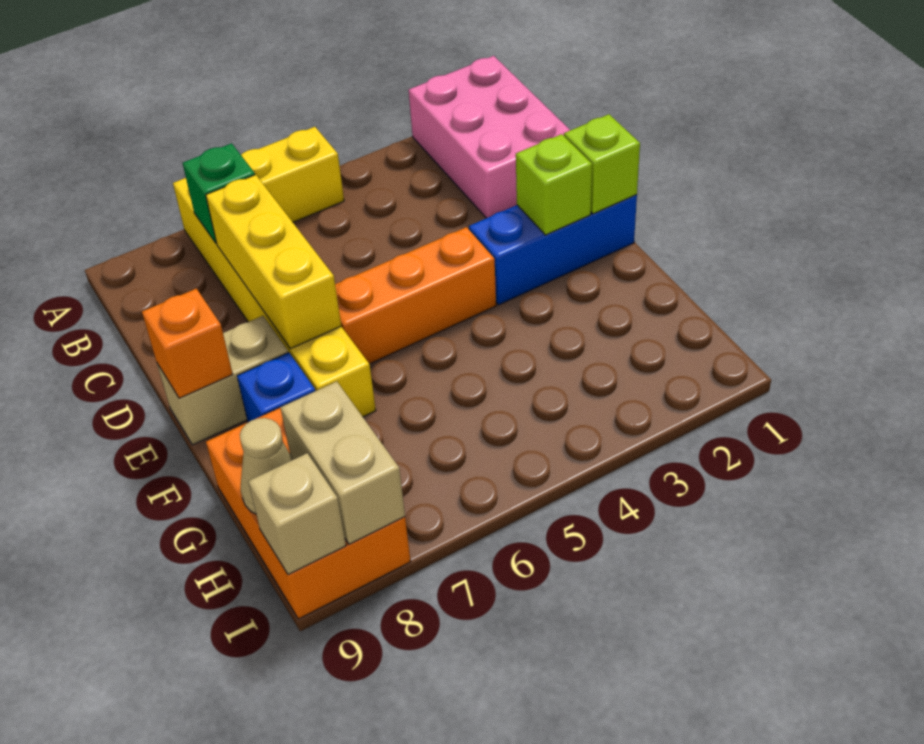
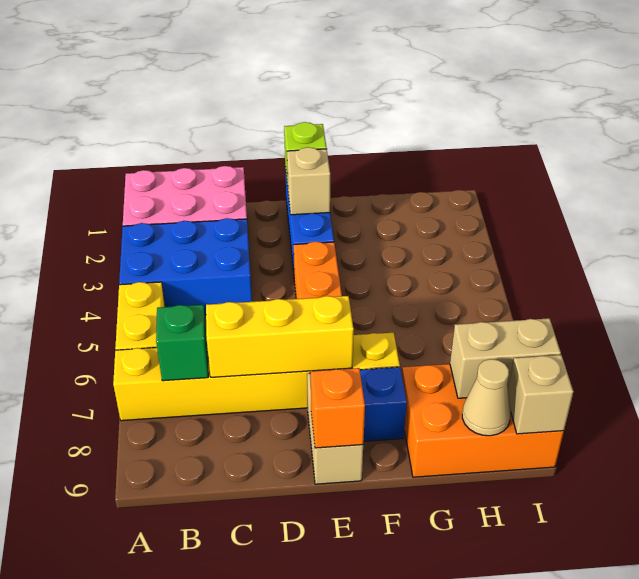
none -> blue brick A3:C4 level 1
lime brick E2 level 2 -> tan brick E2 level 2

